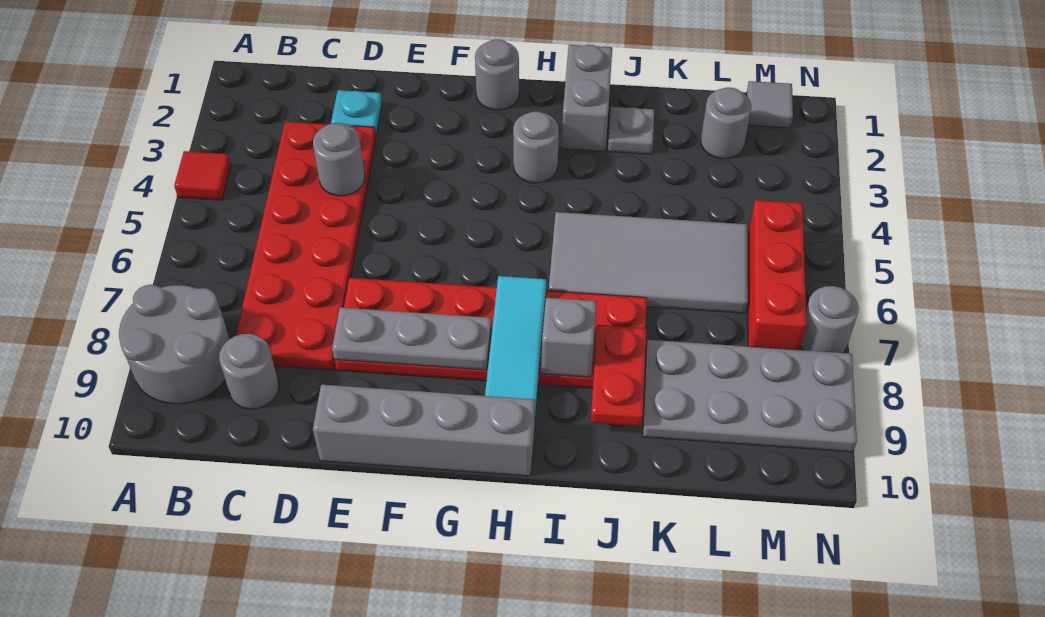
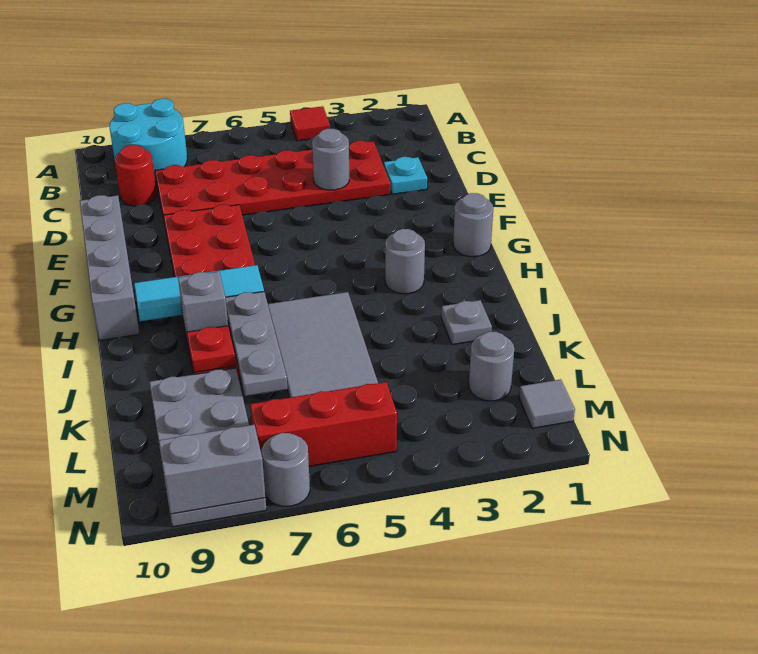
grey round brick A8:B9 level 1 -> cyan round brick A8:B9 level 1
grey round brick C9 level 1 -> red round brick C9 level 1
grey plate E8:G8 level 2 -> grey plate I7:K7 level 2
grey brick I1:I2 level 1 -> grey brick N8:N9 level 2
red plate J8:J9 level 2 -> red plate J8 level 2

